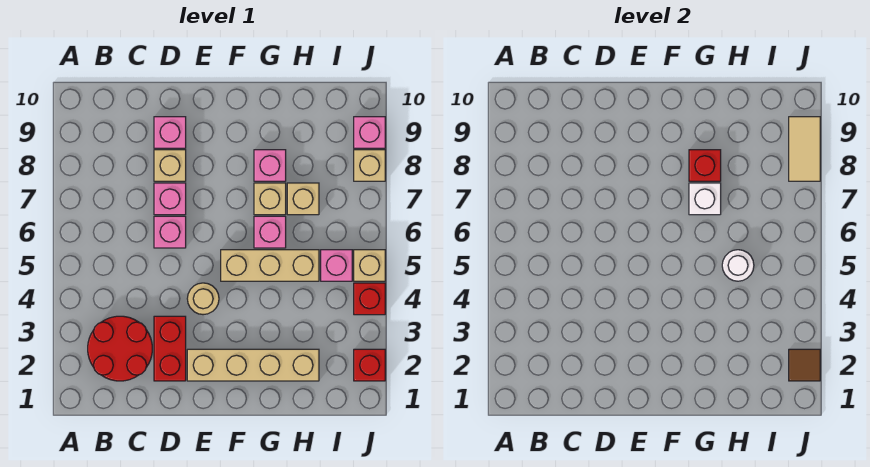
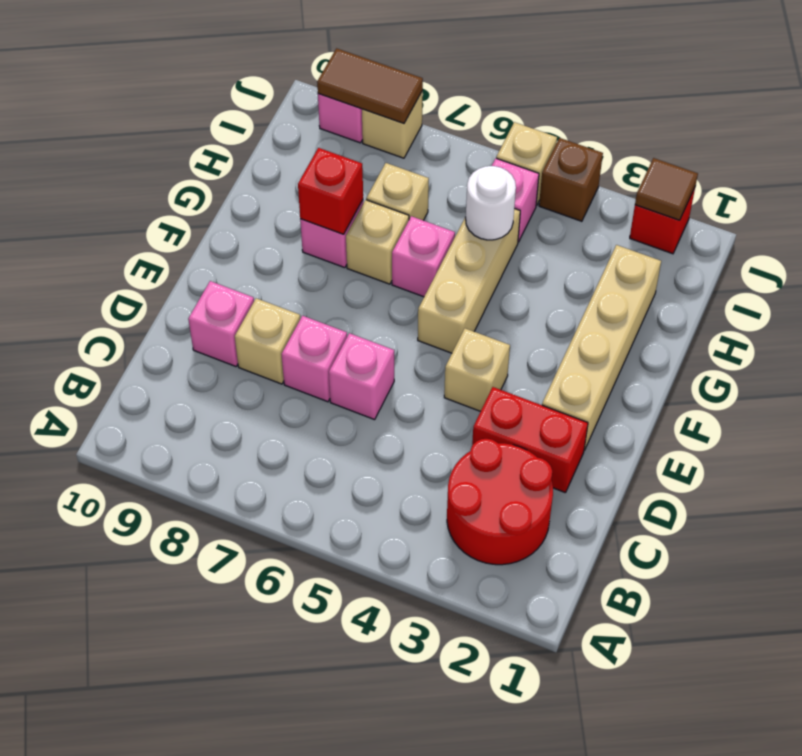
tan round brick E4 level 1 -> tan brick E4 level 1
white brick G7 level 2 -> none
red brick J4 level 1 -> brown brick J4 level 1
tan tile J8:J9 level 2 -> brown tile J8:J9 level 2

